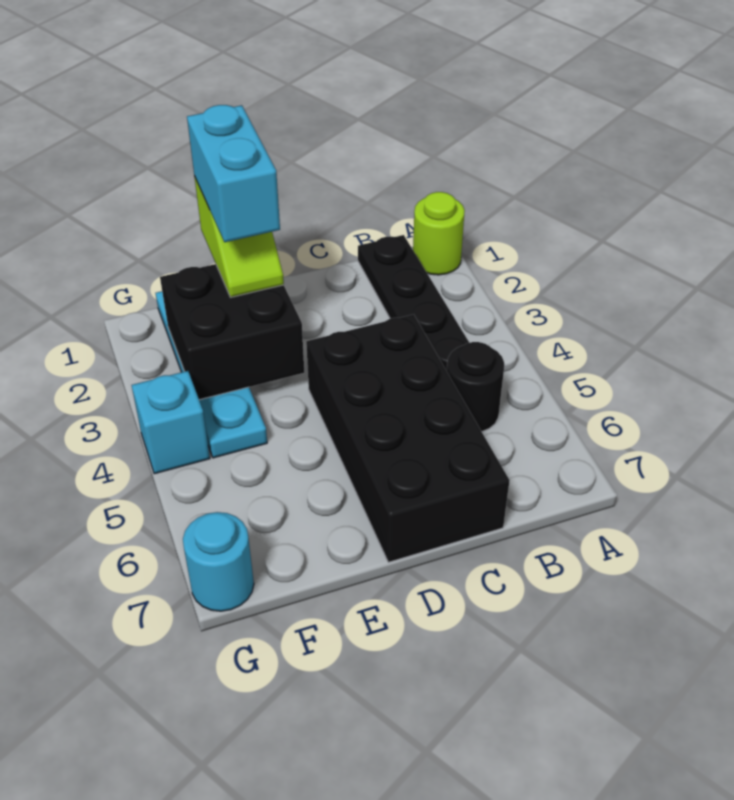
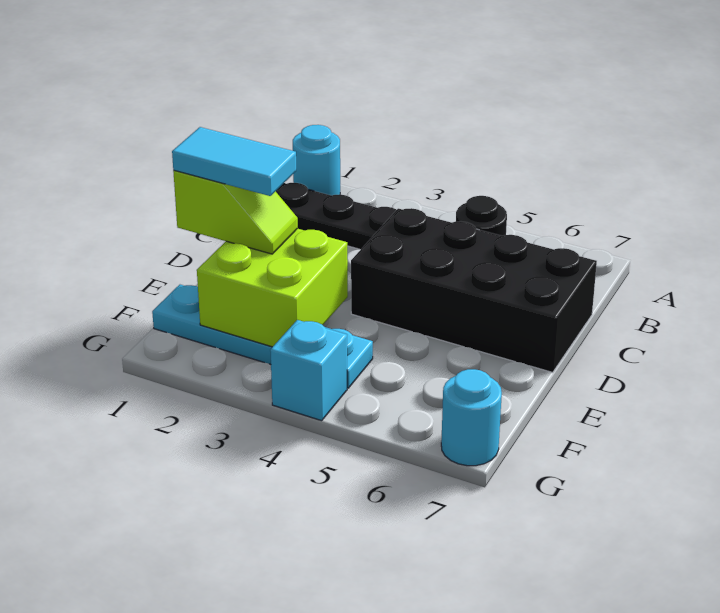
lime round brick A1 level 1 -> cyan round brick A1 level 1
cyan brick E1:E2 level 4 -> cyan tile E1:E2 level 4
black brick E2:F3 level 2 -> lime brick E2:F3 level 2

